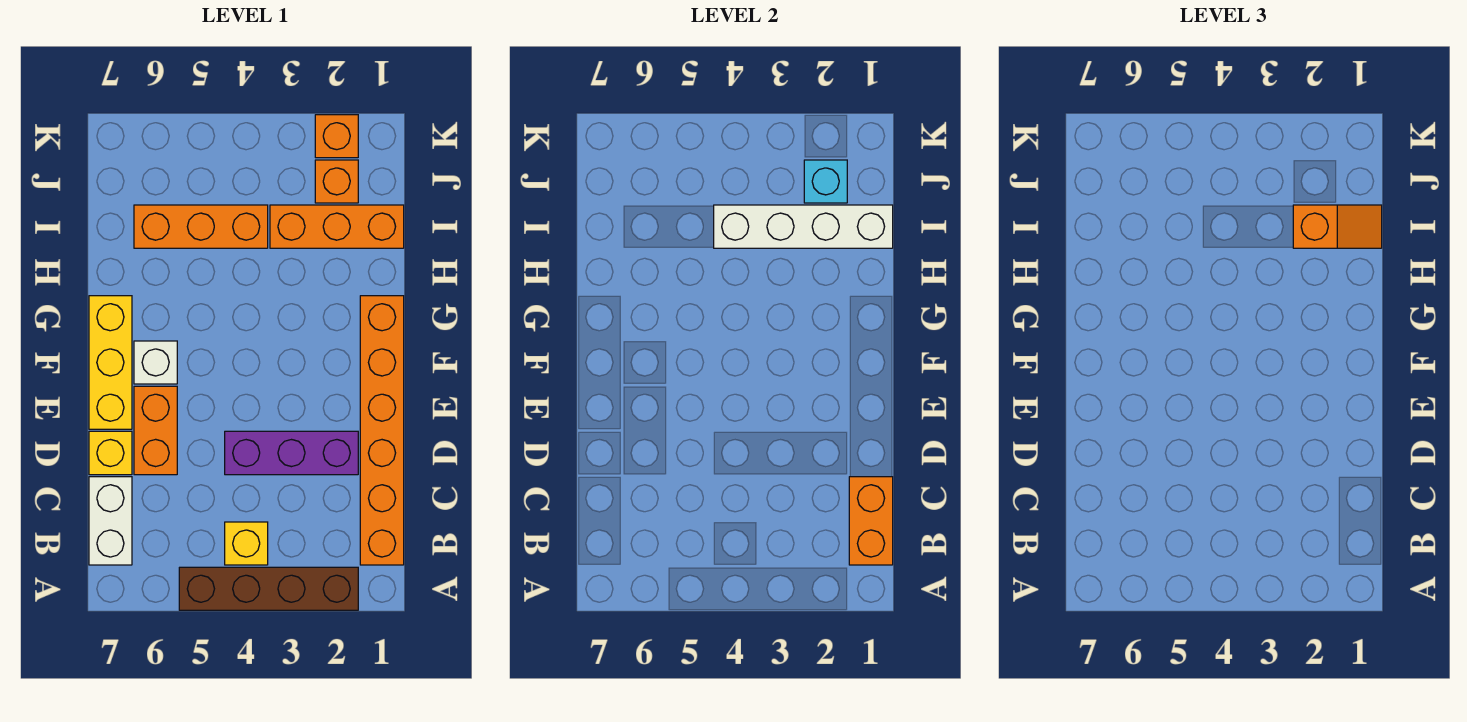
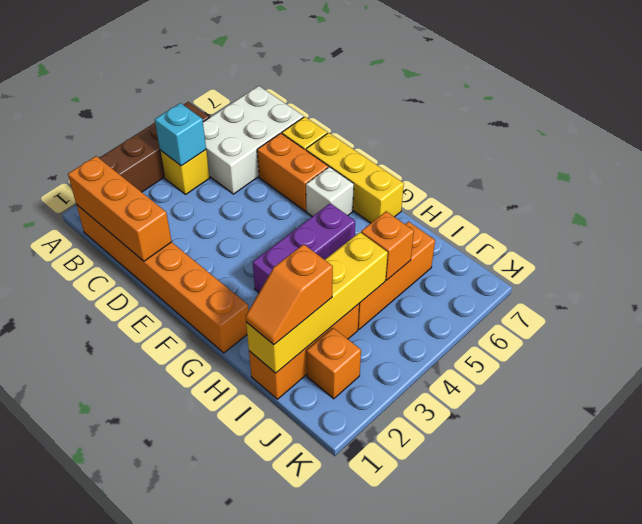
orange brick B1:C1 level 2 -> orange brick B1:D1 level 2
white brick B7:C7 level 1 -> white brick B5:C7 level 1
purple brick D2:D4 level 1 -> purple brick G3:G5 level 1
white brick I1:I4 level 2 -> yellow brick I1:I4 level 2
cyan brick J2 level 2 -> cyan brick B4 level 2
orange brick K2 level 1 -> orange brick I5 level 2

